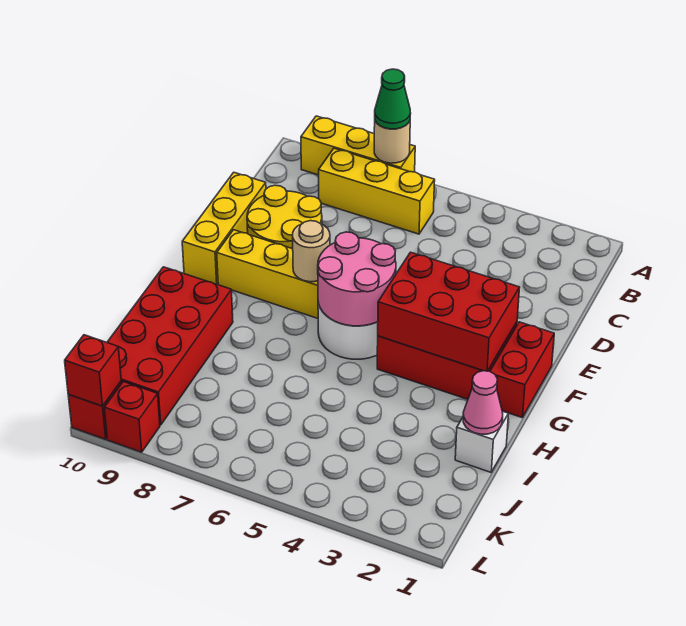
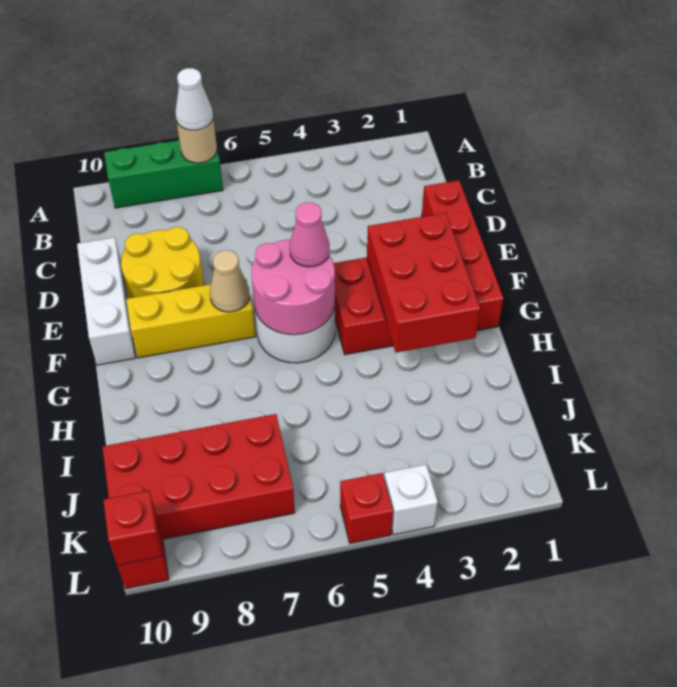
yellow brick A7:A9 level 1 -> green brick A7:A9 level 1
green cone A7 level 3 -> white cone A7 level 3
yellow brick B6:B8 level 1 -> none
yellow brick D10:F10 level 1 -> white brick D10:F10 level 1
red brick F1:G1 level 1 -> red brick D1:G1 level 1
red brick F2:G4 level 2 -> red brick F2:H3 level 2
tan round brick F7 level 2 -> tan cone F7 level 2
red brick H9:K10 level 1 -> red brick J7:K10 level 1
white brick I1 level 1 -> white brick L4 level 1
pink cone I1 level 2 -> pink cone F5 level 3
red brick L9 level 1 -> red brick L5 level 1

